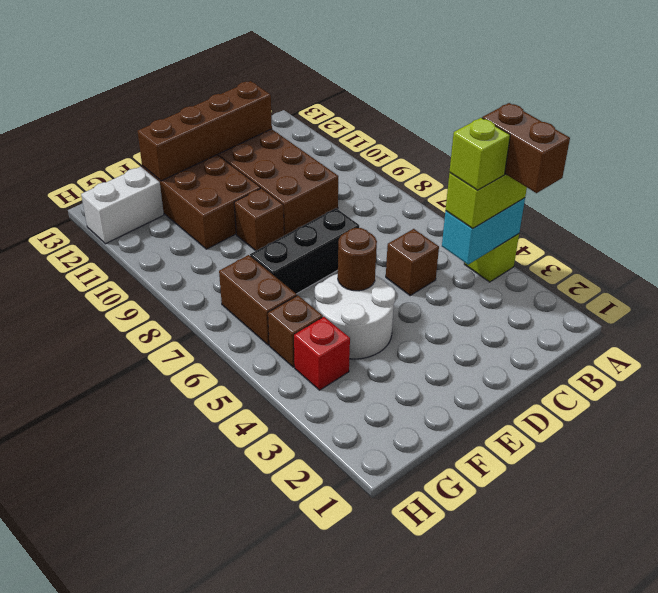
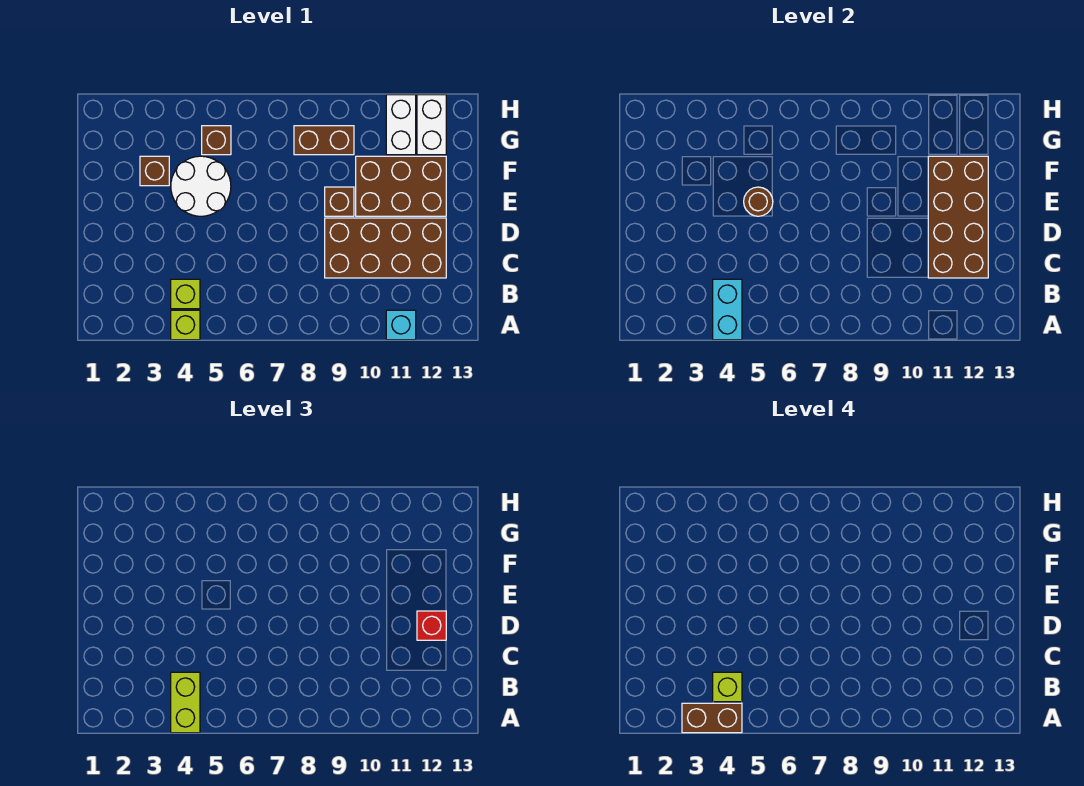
none -> cyan brick A11 level 1
none -> lime brick B4 level 1
brown brick C5 level 1 -> brown brick F3 level 1
brown brick C12:F12 level 2 -> brown brick C11:F12 level 2
black brick D7:F7 level 1 -> none
red brick G4 level 1 -> red brick D12 level 3
brown brick G6:G7 level 1 -> brown brick G8:G9 level 1
none -> white brick G11:H11 level 1

